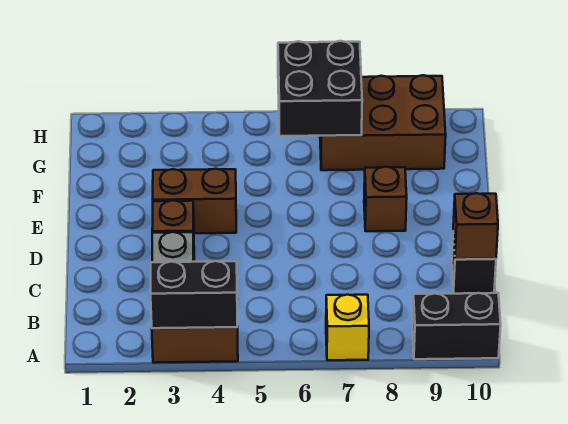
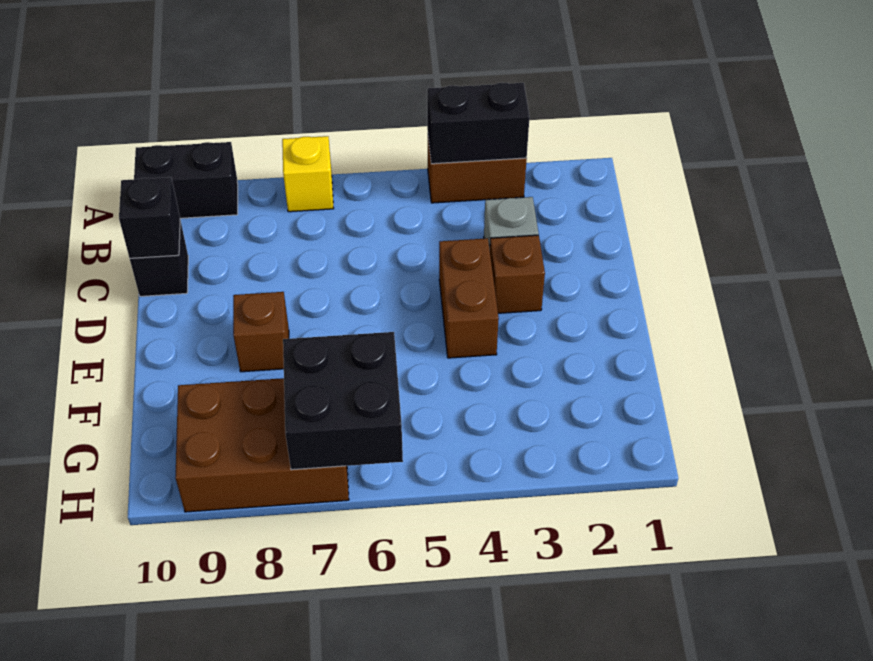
brown brick C10 level 2 -> black brick C10 level 2
brown brick E3:E4 level 1 -> brown brick D4:E4 level 1

